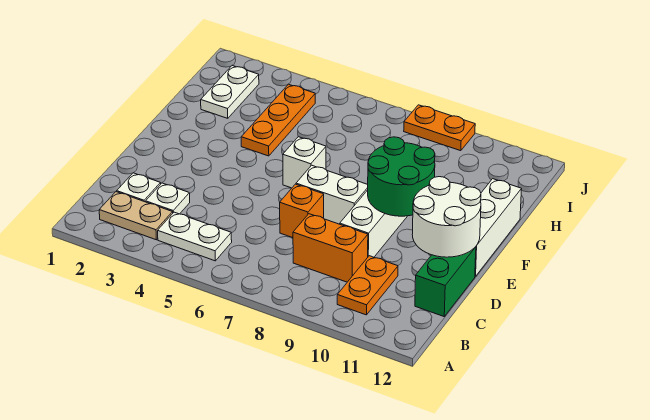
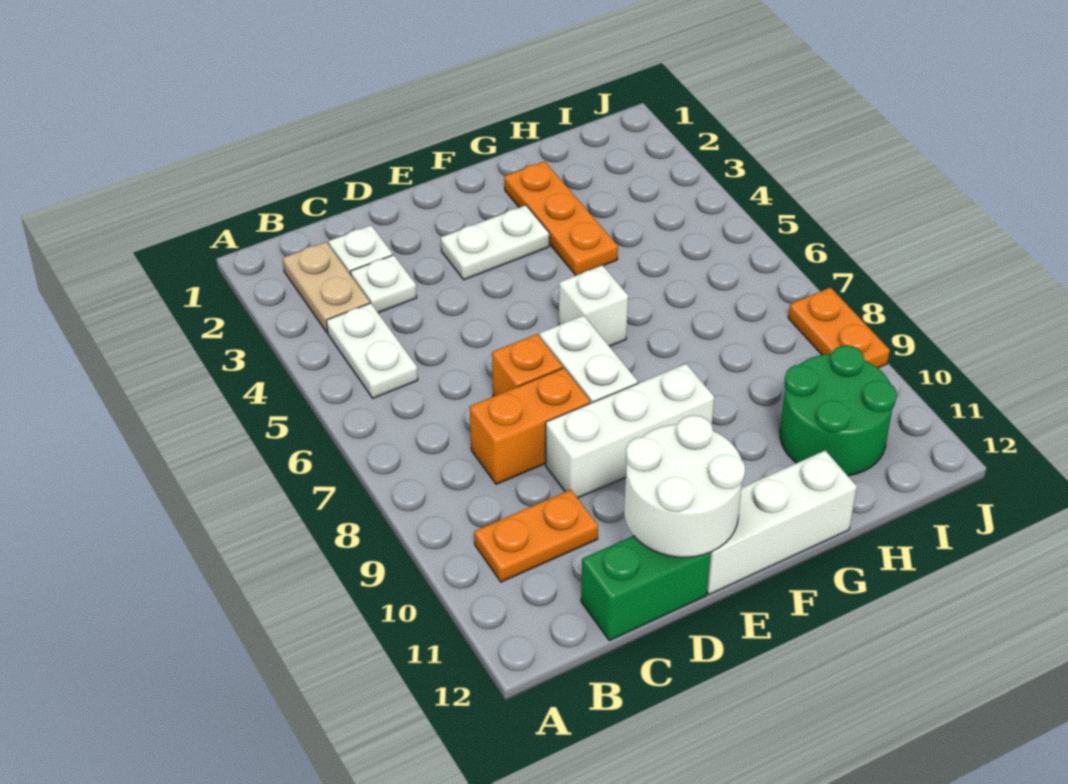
orange brick C8:C9 level 1 -> orange brick C8:D8 level 1
green round brick E9:F10 level 2 -> green round brick H10:I11 level 1
orange plate G4:I4 level 1 -> orange plate G2:G4 level 1
white plate H2:I2 level 1 -> white plate E3:F3 level 1

